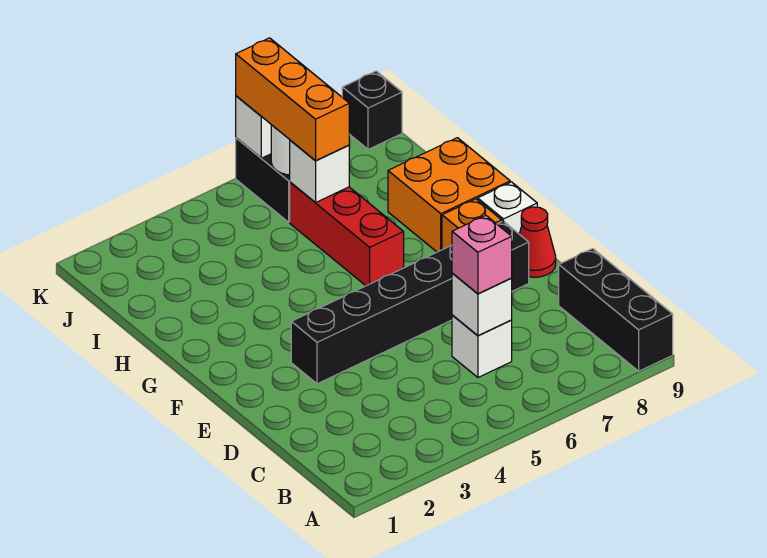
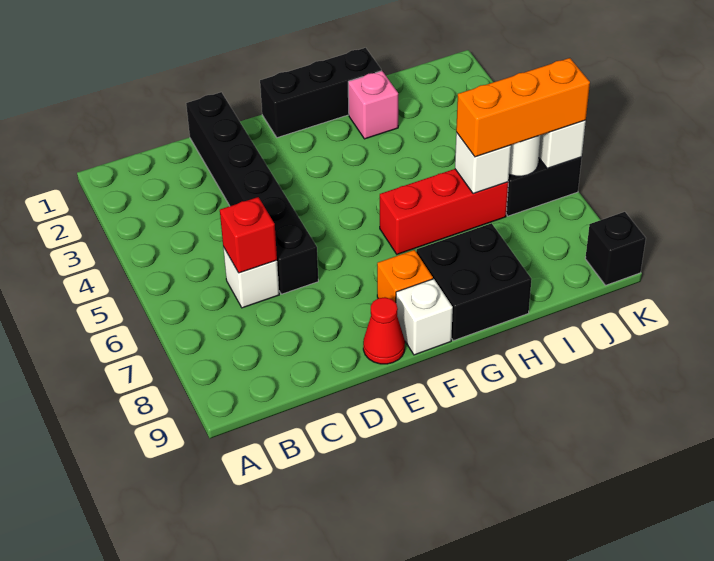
black brick A9:C9 level 1 -> black brick F1:H1 level 1
white brick C6 level 2 -> red brick C6 level 2
pink brick C6 level 3 -> pink brick H2 level 1
black brick E3:E8 level 1 -> black brick D1:D6 level 1
orange brick G8:H9 level 1 -> black brick G8:H9 level 1

